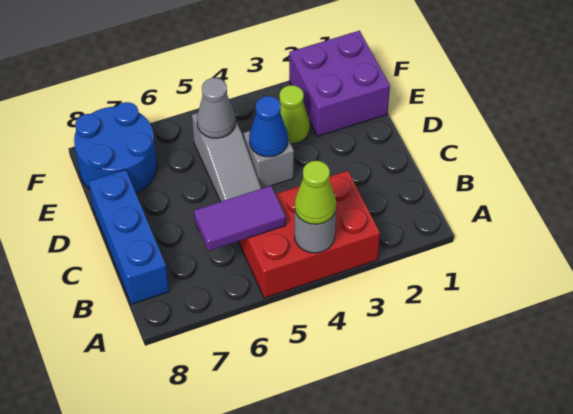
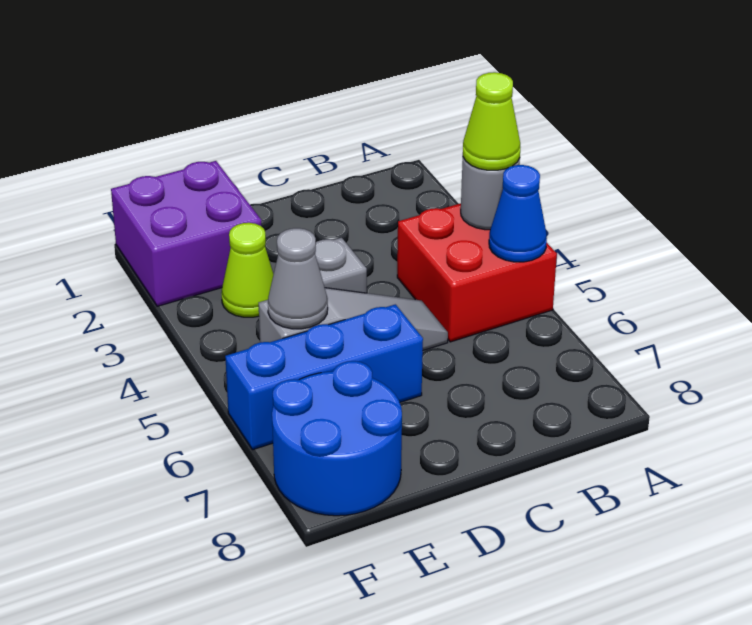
red brick A3:B5 level 1 -> red brick A4:B5 level 1
purple tile B5:B6 level 2 -> none
blue brick B8:D8 level 1 -> blue brick D6:F6 level 1
blue cone D4 level 2 -> blue cone A5 level 2

